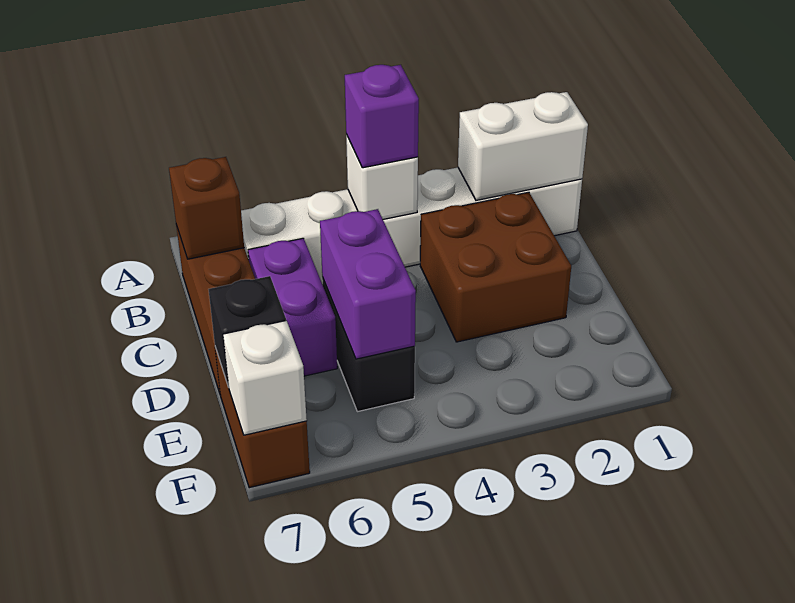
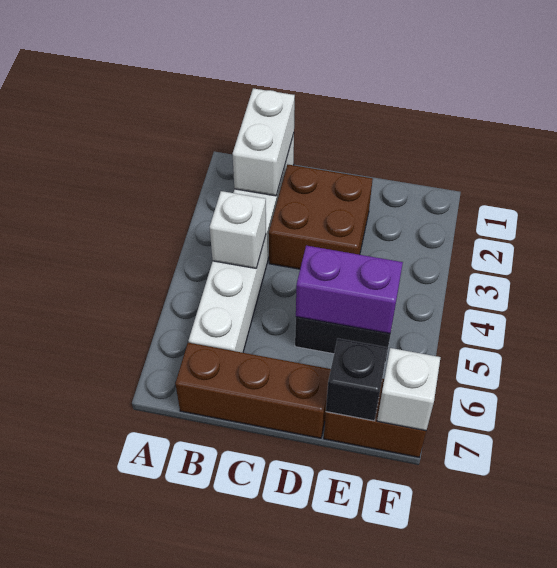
purple brick B4 level 3 -> none
brown brick B7 level 2 -> none
purple brick C6:D6 level 1 -> none

